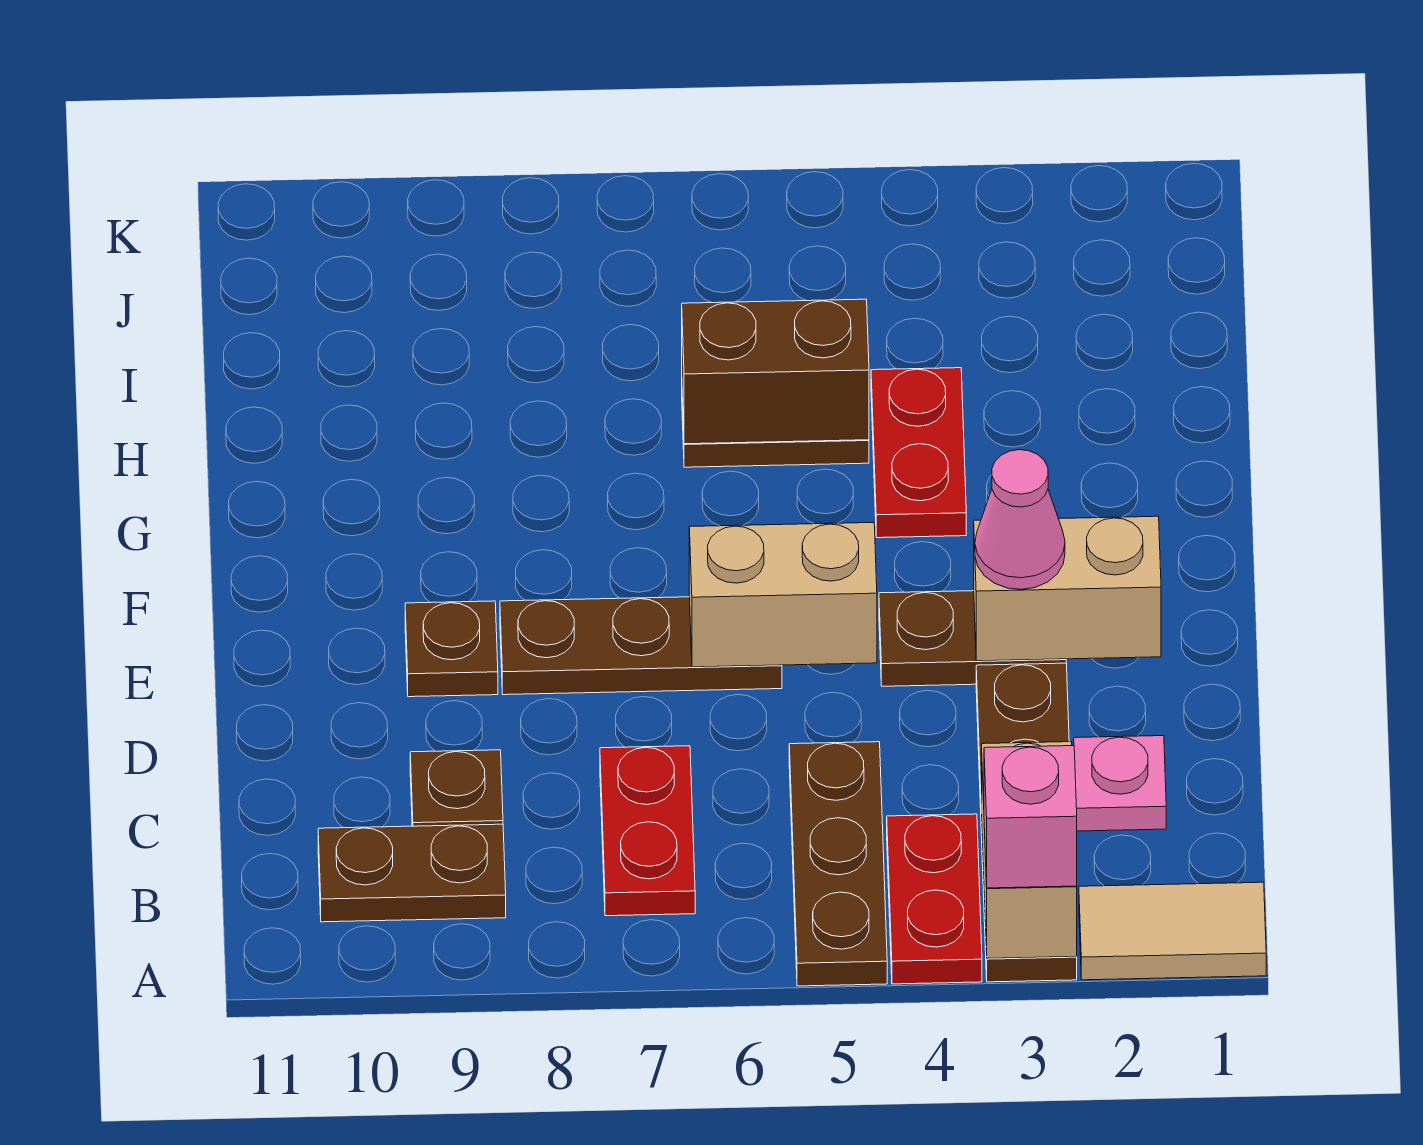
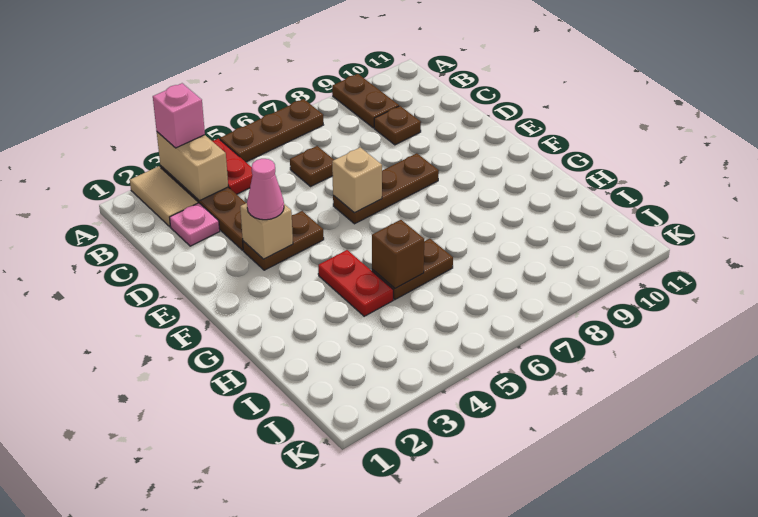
tan tile A1:A2 level 1 -> tan tile A2:B2 level 1
brown plate A5:C5 level 1 -> brown plate A5:A7 level 1
red plate B7:C7 level 1 -> none
brown plate B9:B10 level 1 -> brown plate A9:B9 level 1
tan brick E2:E3 level 2 -> tan brick E3 level 2
tan brick E5:E6 level 2 -> tan brick E6 level 2
brown plate E9 level 1 -> brown plate C6 level 1
brown brick H5:H6 level 2 -> brown brick H5 level 2

